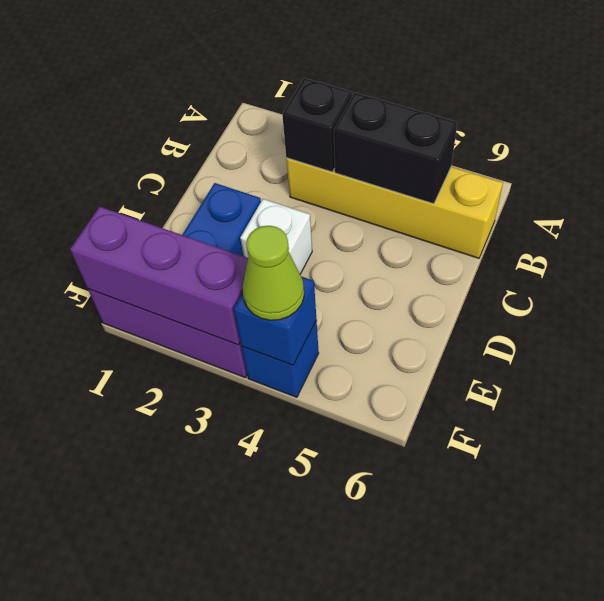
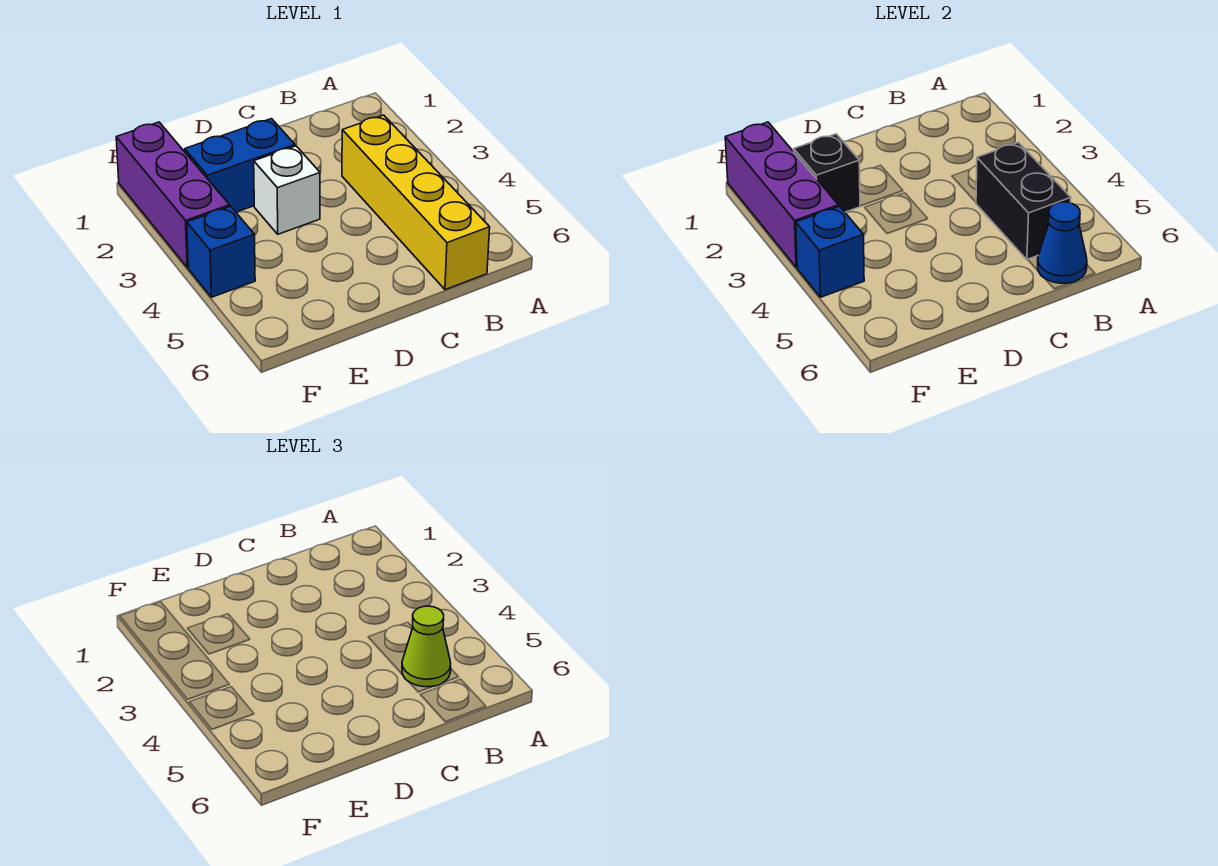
black brick B3 level 2 -> black brick E2 level 2
none -> blue cone B6 level 2
lime cone F4 level 3 -> lime cone B5 level 3

